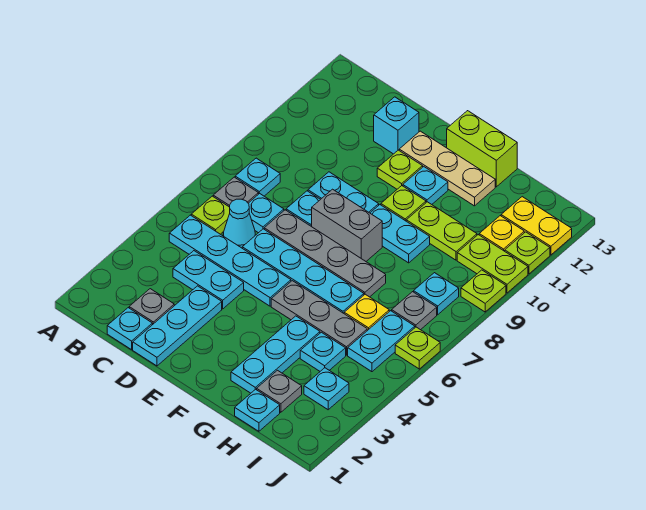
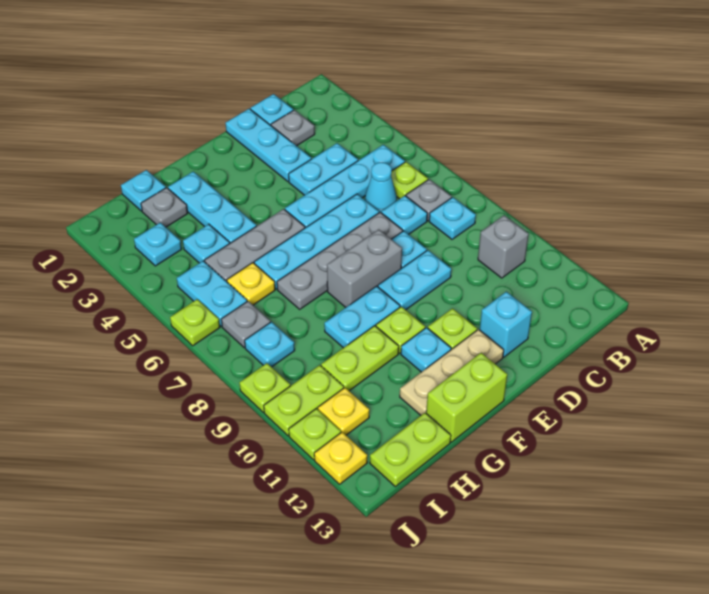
none -> grey brick B10 level 1
none -> lime plate H13:I13 level 1
yellow plate I12:J12 level 1 -> yellow plate J12 level 1

